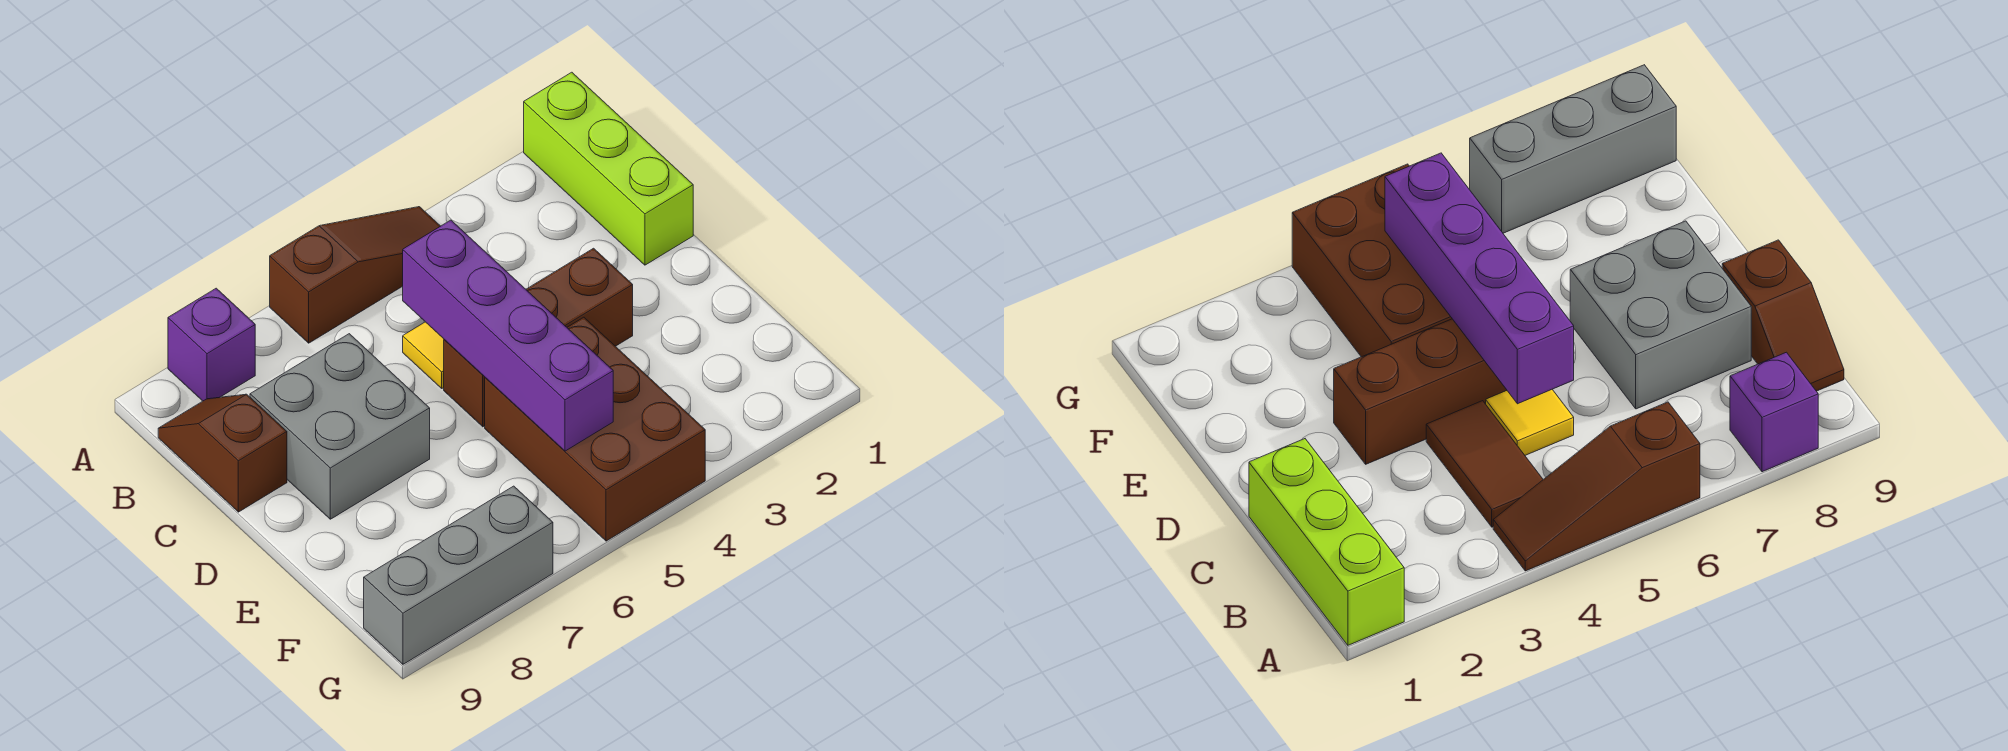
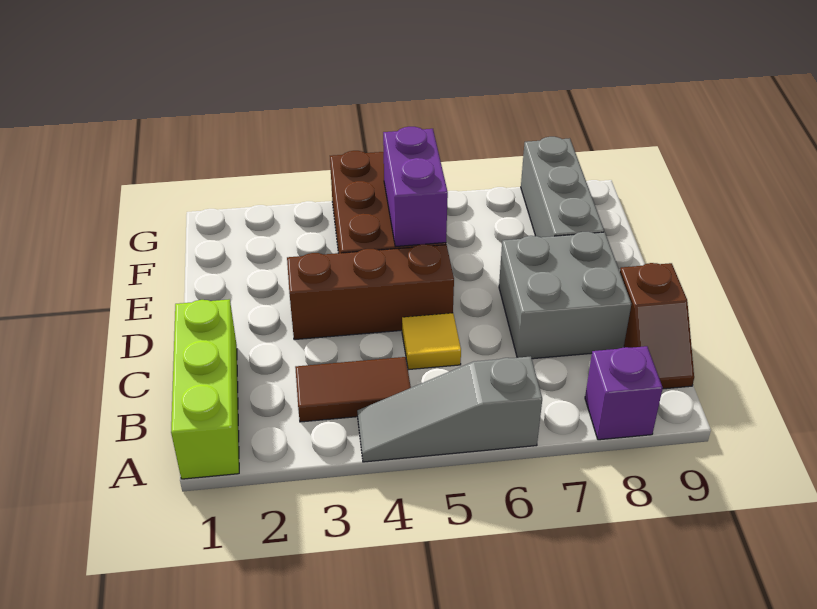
brown slope A4:A6 level 1 top 6 -> grey slope A4:A6 level 1 top 6
brown tile B4:C4 level 1 -> brown tile B3:B4 level 1
purple brick C5:F5 level 2 -> purple brick E5:F5 level 2
grey brick G7:G9 level 1 -> grey brick E8:G8 level 1

